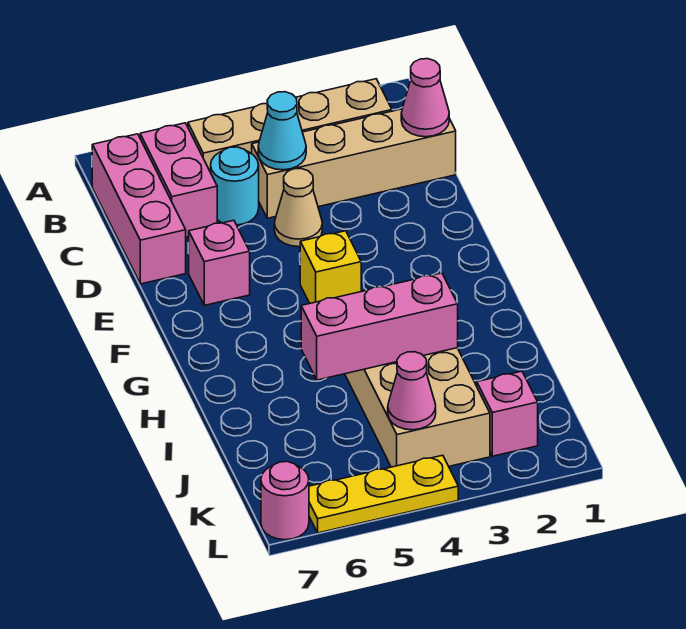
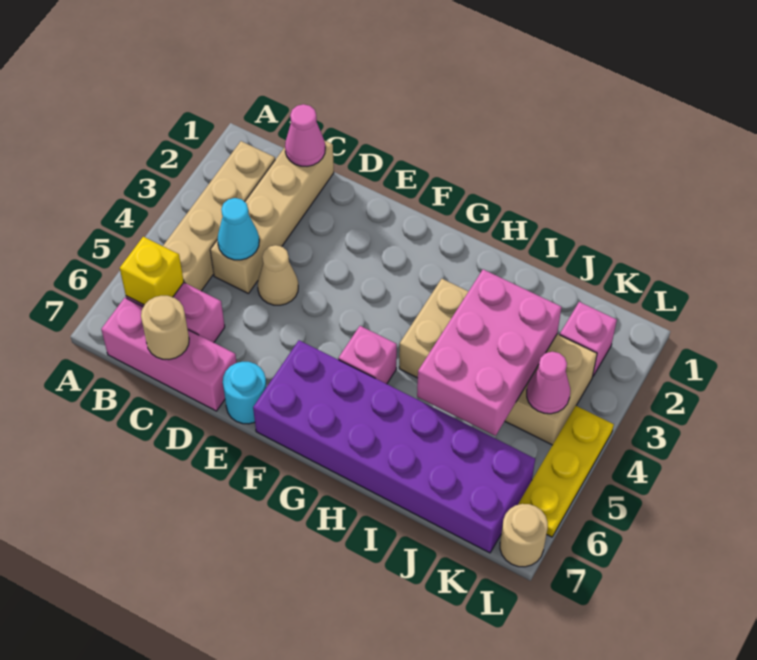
cyan round brick C5 level 1 -> cyan round brick E7 level 1
none -> tan round brick C7 level 2
pink brick E6 level 1 -> pink brick G5 level 1
yellow brick F4 level 1 -> yellow brick B6 level 2
none -> purple brick F6:K7 level 1
pink brick I3:I5 level 2 -> pink brick I3:J5 level 2
pink round brick L7 level 1 -> tan round brick L7 level 1

